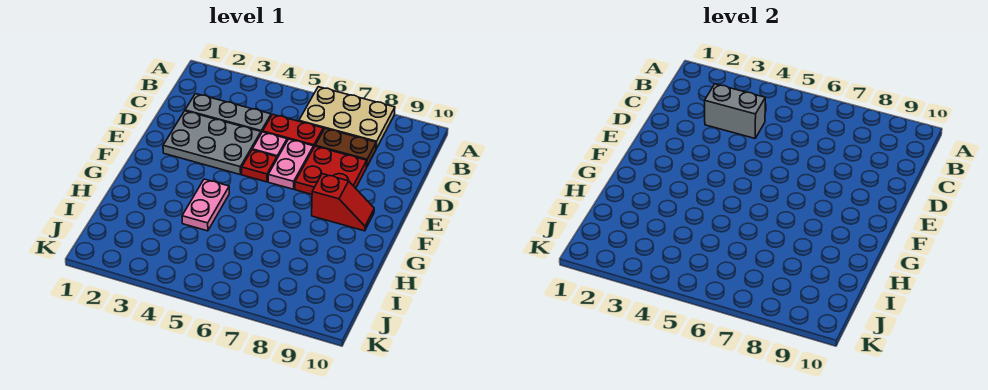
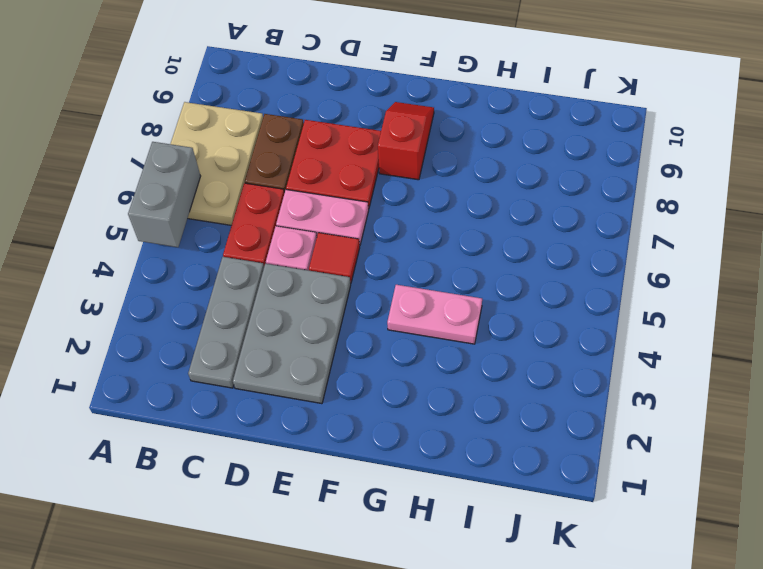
grey brick C3:C4 level 2 -> grey brick A5:A6 level 2
red plate E5 level 1 -> red tile E5 level 1

